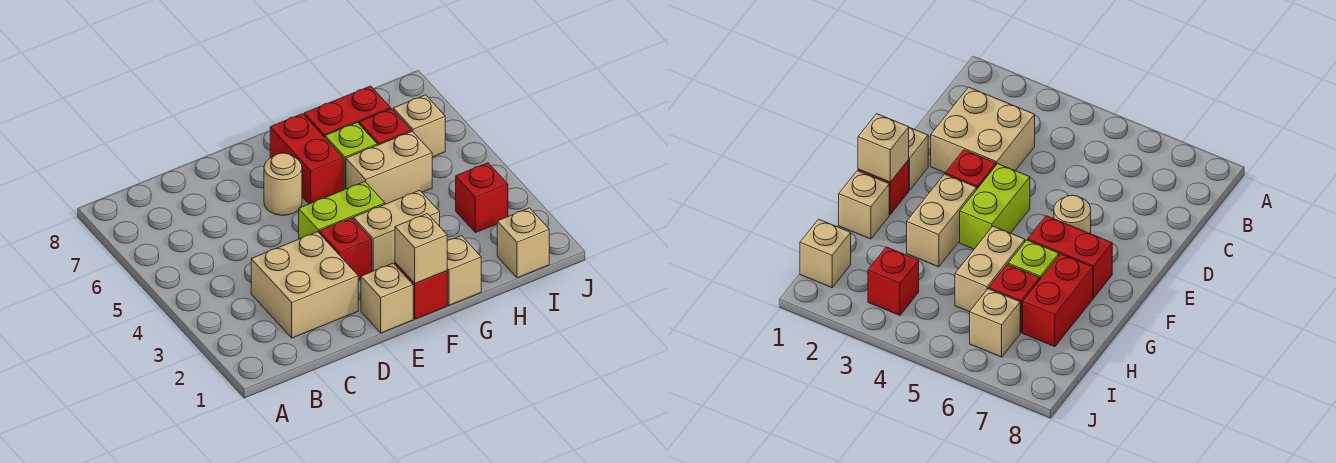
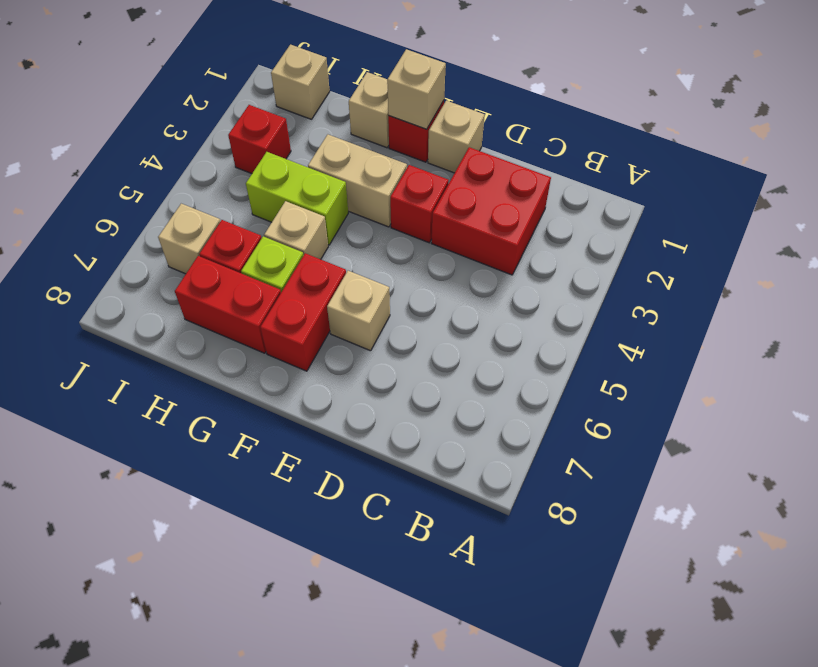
tan brick C2:D3 level 1 -> red brick C2:D3 level 1
lime brick E4:F4 level 1 -> lime brick G4:H4 level 1
tan round brick E6 level 1 -> tan brick E6 level 1
tan brick G5:H5 level 1 -> tan brick G5 level 1

